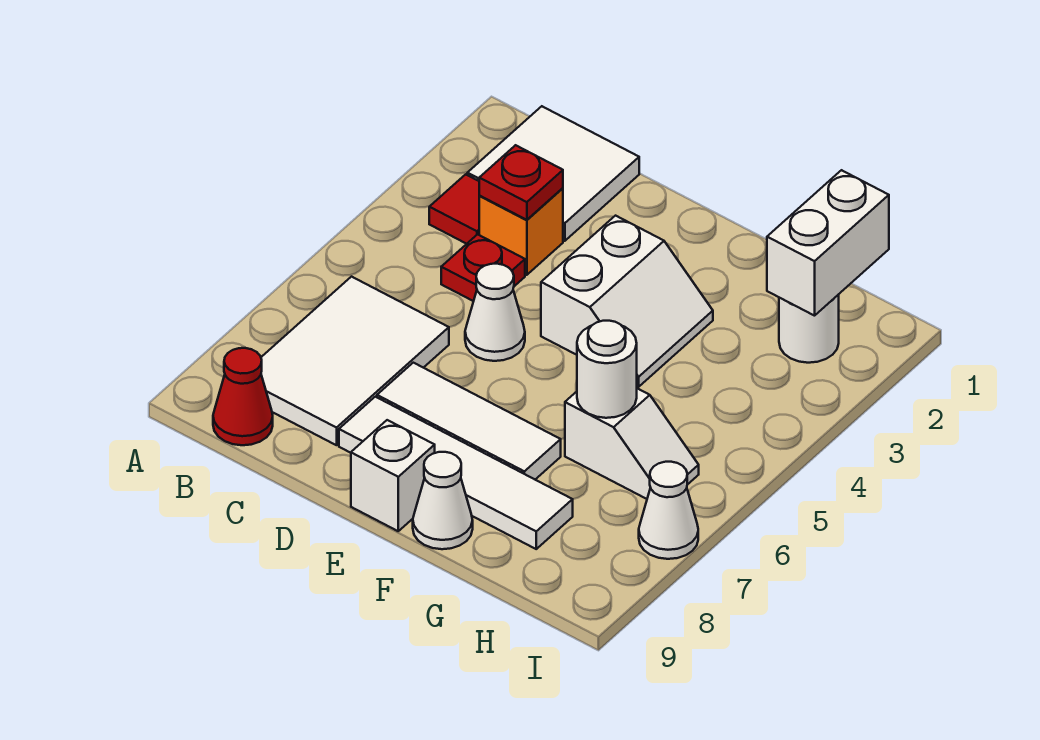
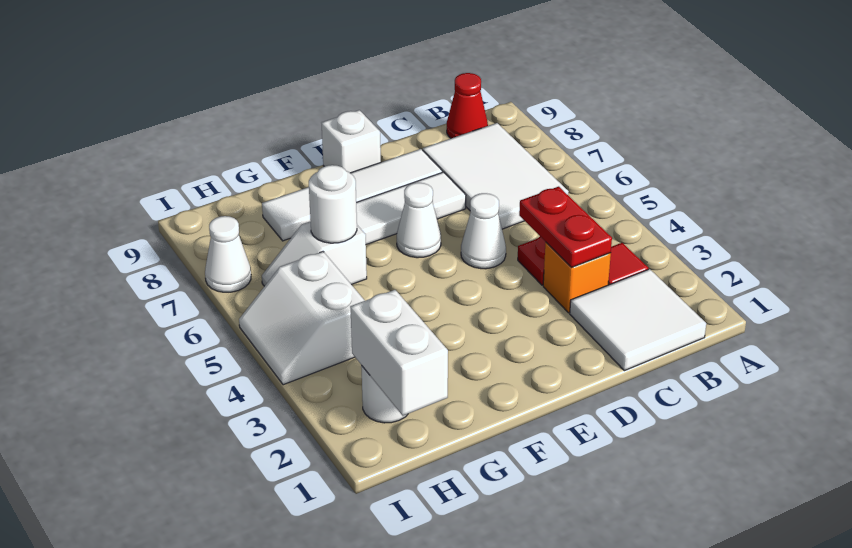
red plate C3 level 2 -> red plate C3:C4 level 2
white slope E3:F4 level 1 top E -> white slope H4:I5 level 1 top H
white cone F9 level 1 -> white cone E6 level 1

